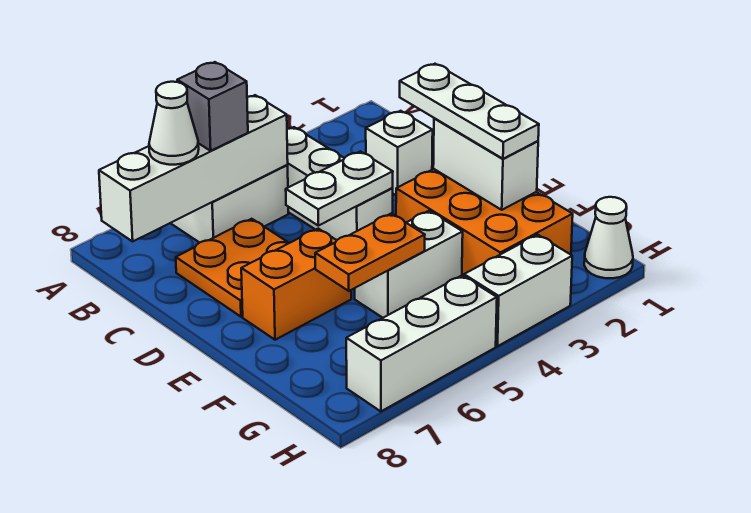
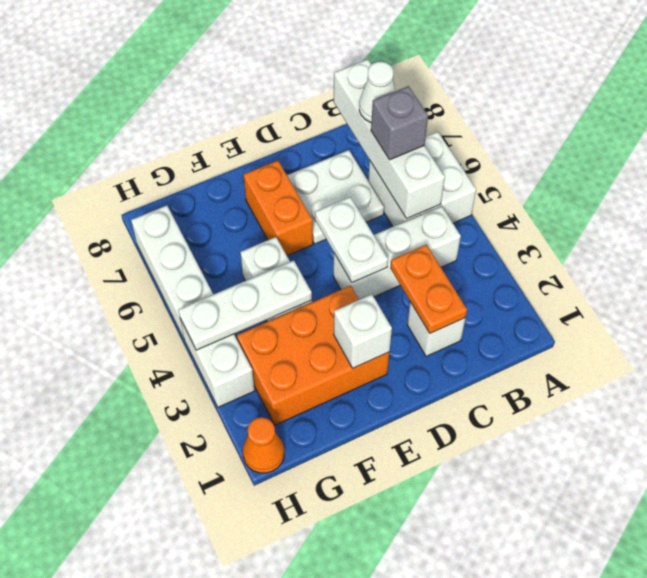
orange plate C6:D7 level 1 -> white plate C6:D7 level 1
white plate D2:F2 level 3 -> white plate F4:H4 level 2
white brick E2:F2 level 2 -> white brick E2 level 2
orange plate F5:F6 level 2 -> orange plate C2:C3 level 2
white cone H1 level 1 -> orange cone H1 level 1

